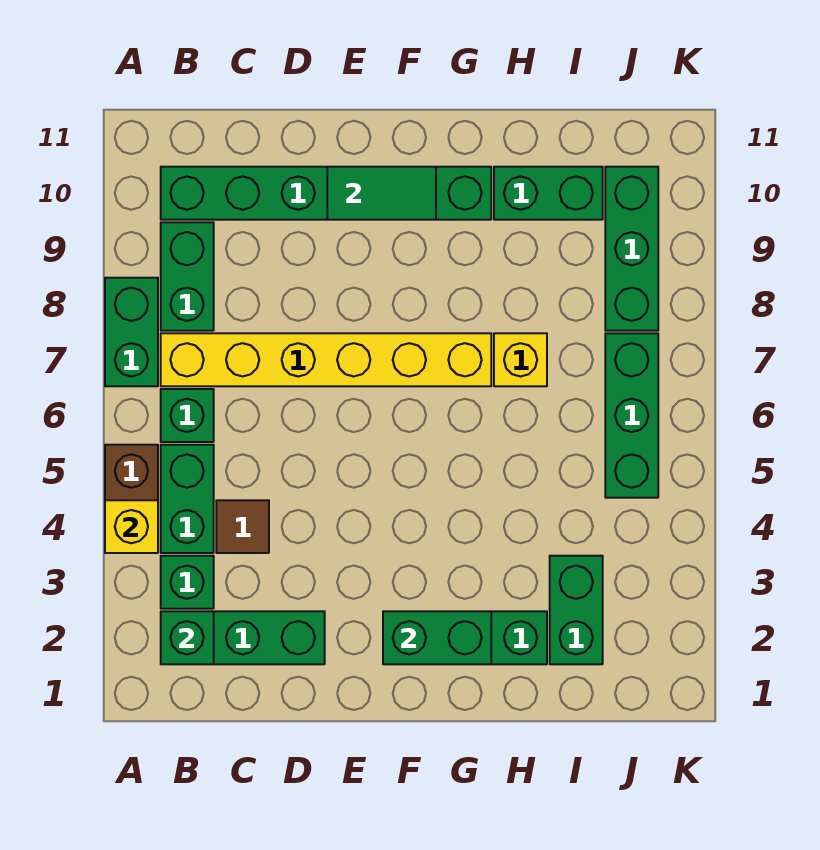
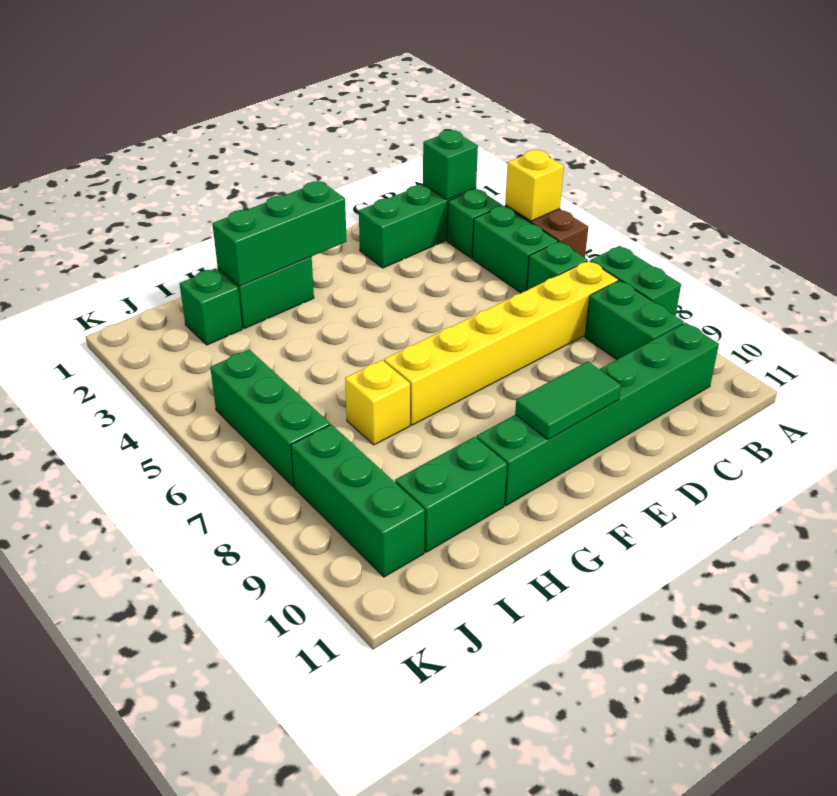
brown tile C4 level 1 -> none
green brick F2:G2 level 2 -> green brick F2:H2 level 2
green brick I2:I3 level 1 -> green brick I2 level 1

